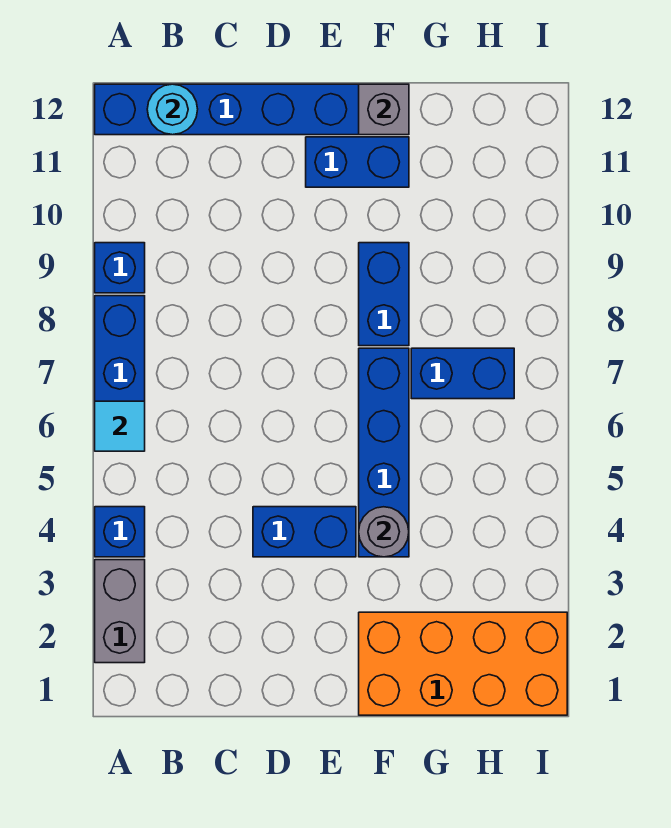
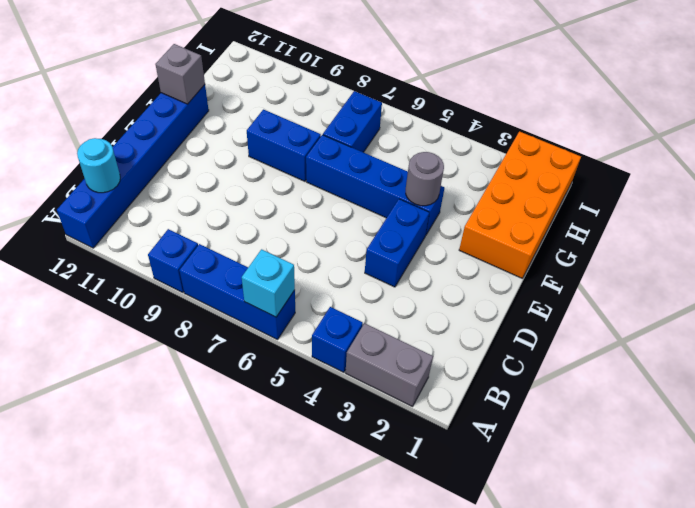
cyan tile A6 level 2 -> cyan brick A6 level 2
blue brick E11:F11 level 1 -> none

